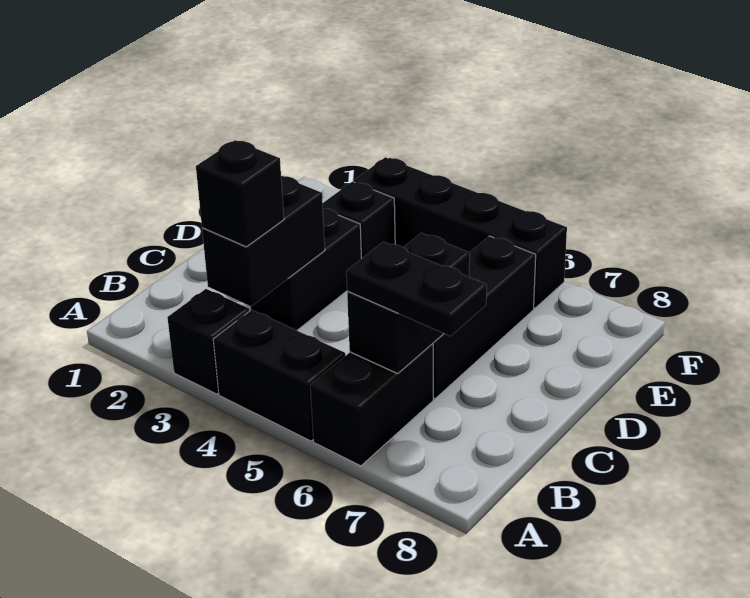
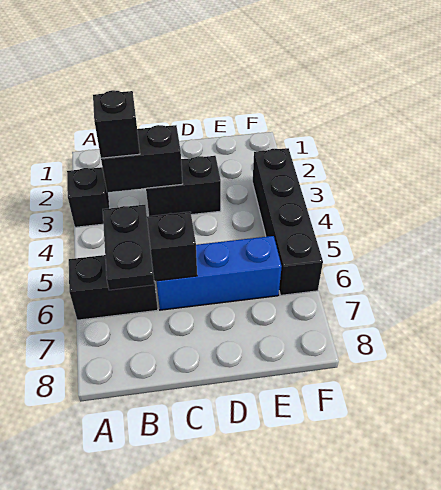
black brick A4:A5 level 1 -> none
black brick C6:E6 level 1 -> blue brick C6:E6 level 1
black brick E3 level 1 -> none

